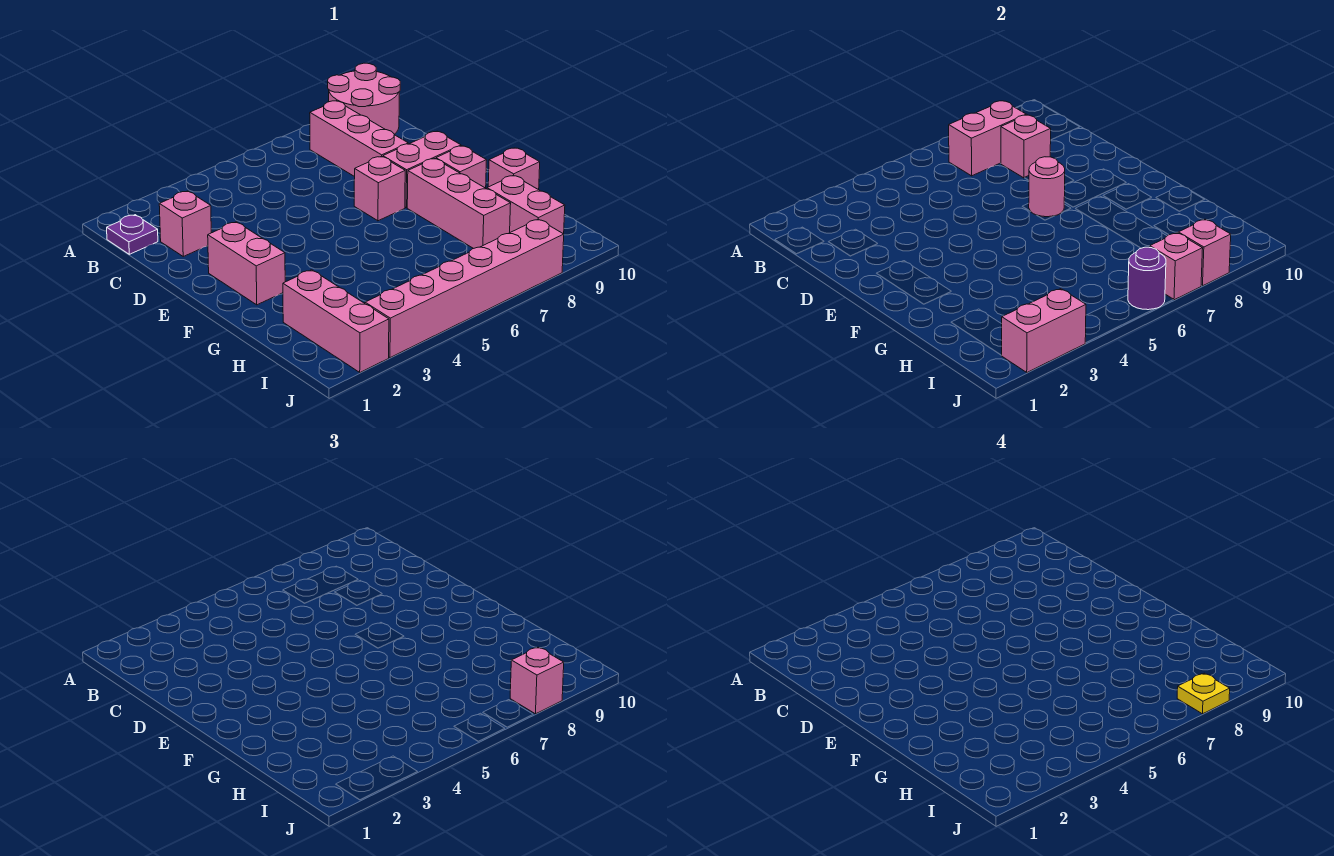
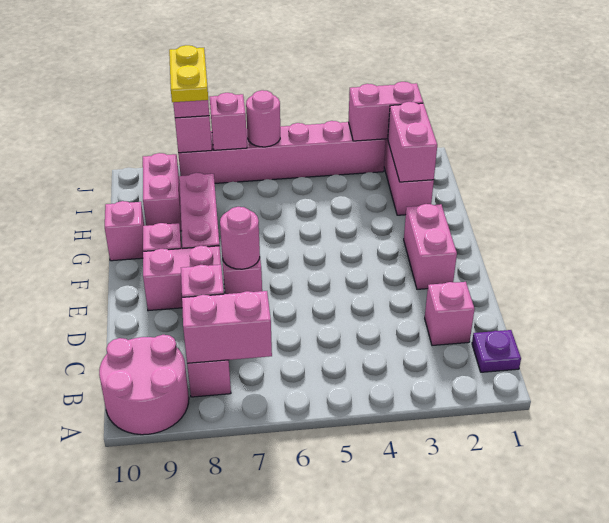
none -> pink brick H2:I2 level 2
purple round brick J6 level 2 -> pink round brick J6 level 2
yellow plate J8 level 4 -> yellow plate I8:J8 level 4

